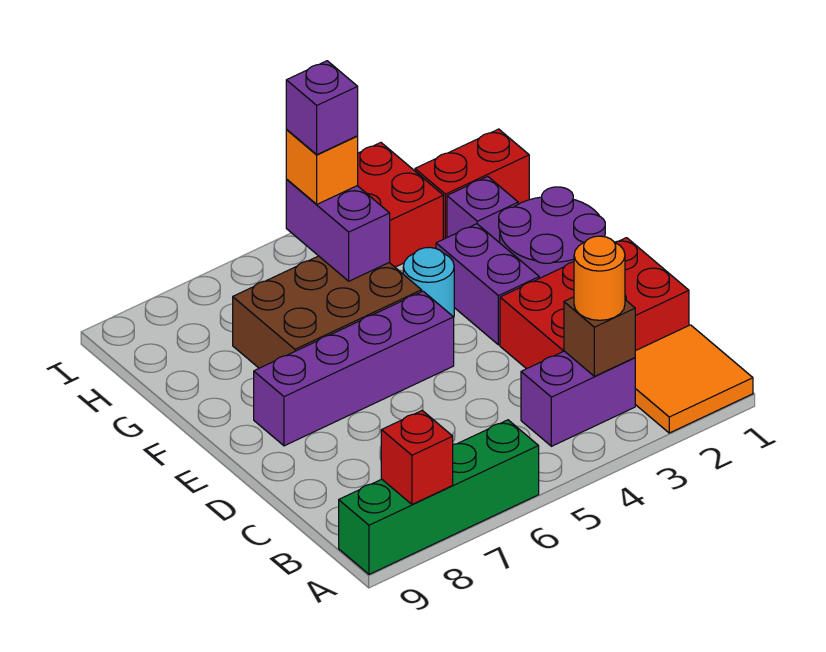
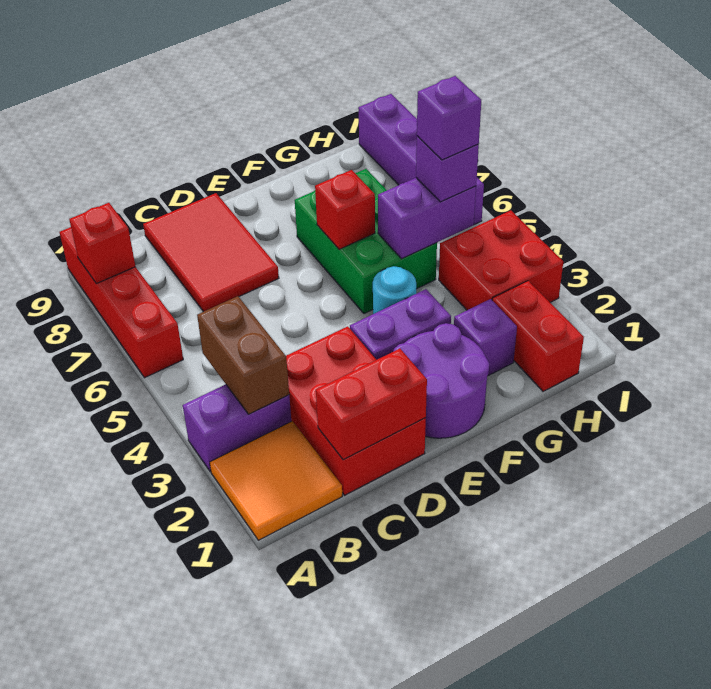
green brick A6:A9 level 1 -> red brick A6:A9 level 1
purple brick B3:B4 level 1 -> purple brick A3:B3 level 1
brown brick B3 level 2 -> brown brick B3:B4 level 2
orange round brick B3 level 3 -> none
none -> red brick C1:D1 level 2
none -> red tile C7:D9 level 1
purple brick E5:E8 level 1 -> purple brick I6:I9 level 1
brown brick F5:G7 level 1 -> green brick F5:G7 level 1
none -> red brick F6 level 2
orange brick H5 level 3 -> purple brick H5 level 3

